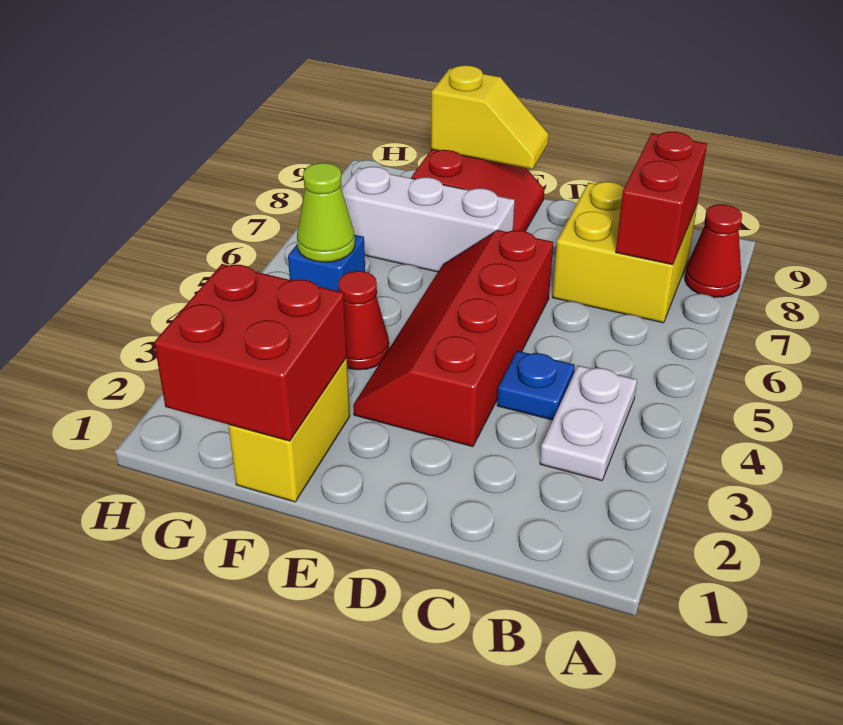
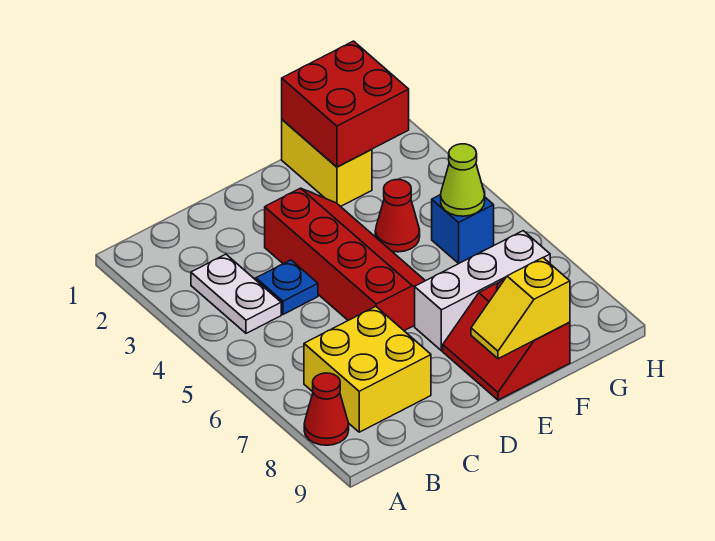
red brick B7:B8 level 2 -> none

